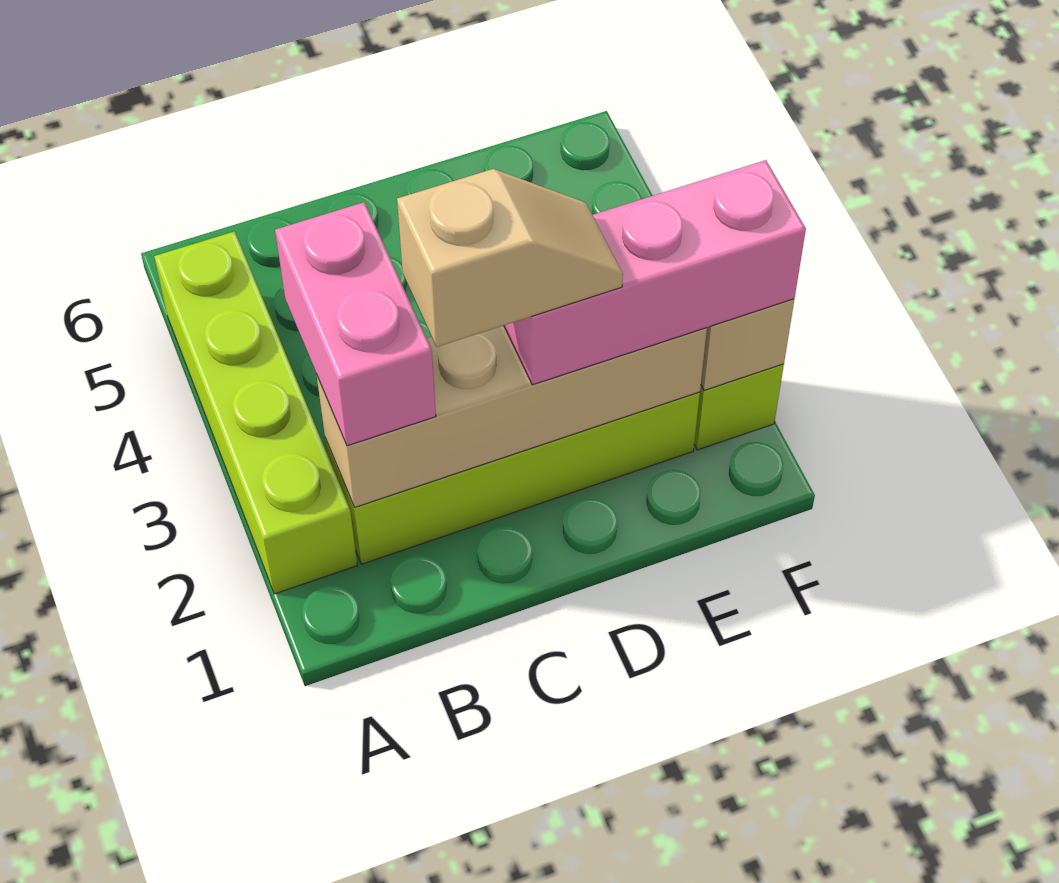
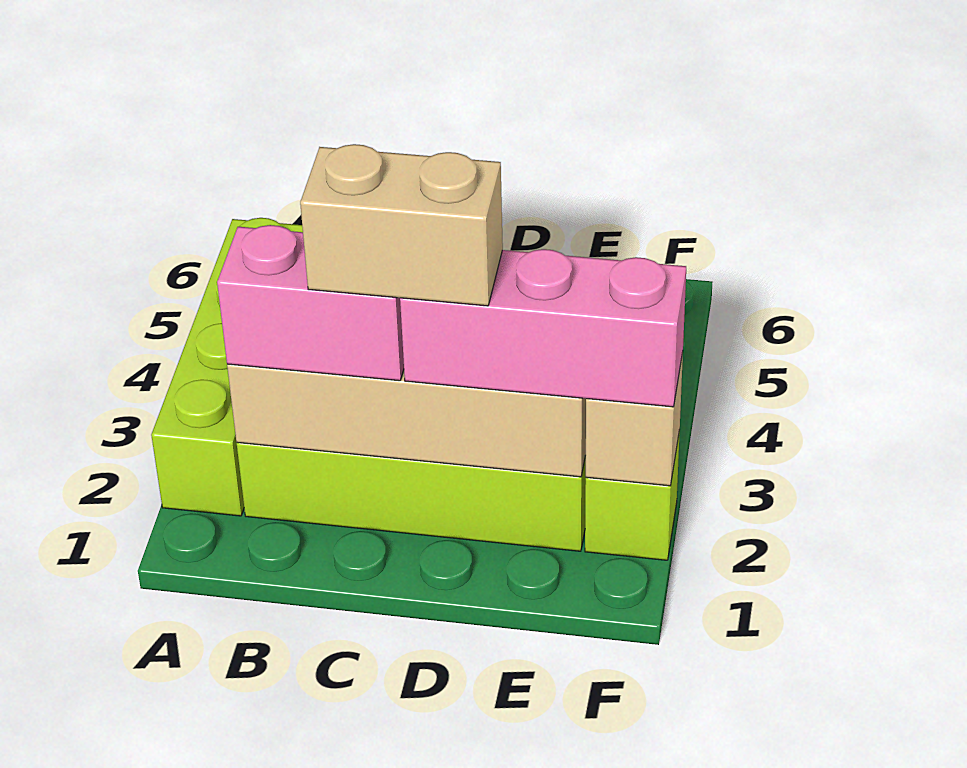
pink brick B2:B3 level 3 -> pink brick B2:C2 level 3
tan slope C2:D2 level 4 top C -> tan brick C2:D2 level 4

